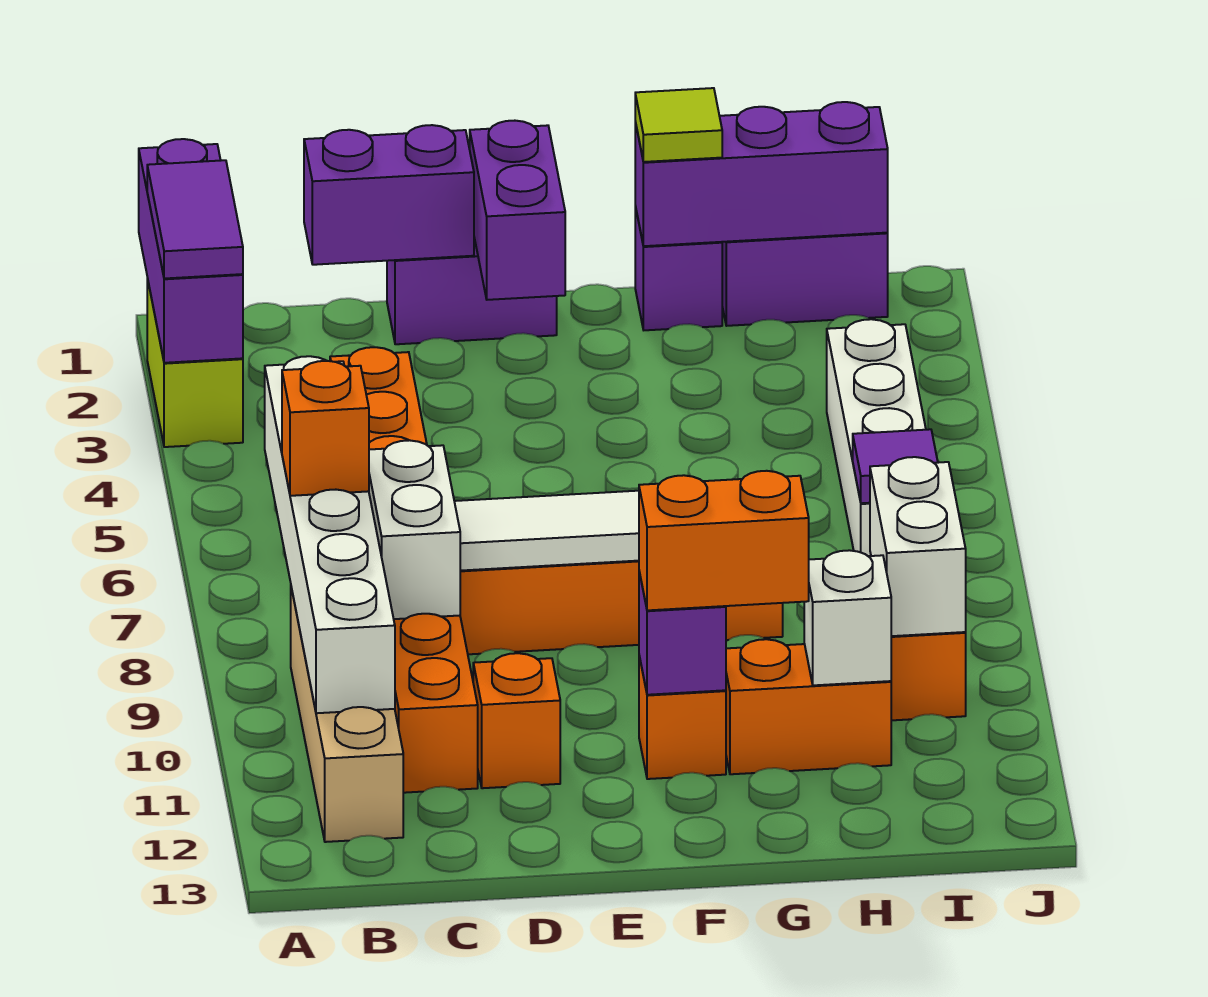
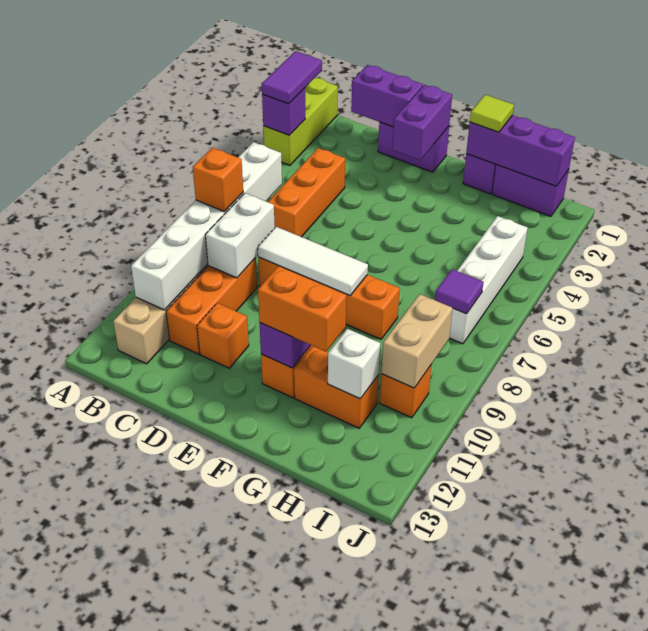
purple brick A1:A3 level 2 -> purple brick A3 level 2
lime brick A2:A3 level 1 -> lime brick A1:A3 level 1
white brick I9:I10 level 2 -> tan brick I9:I10 level 2

